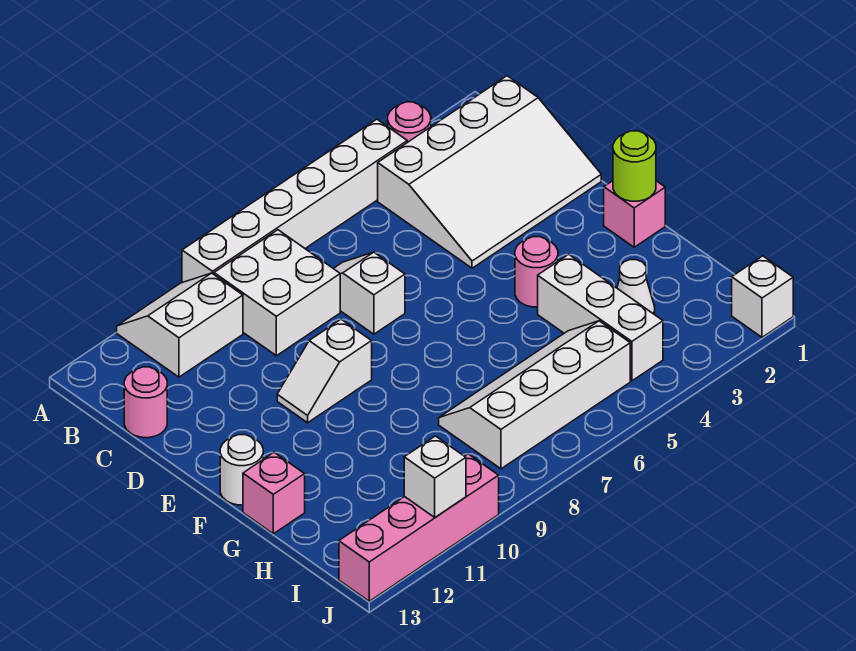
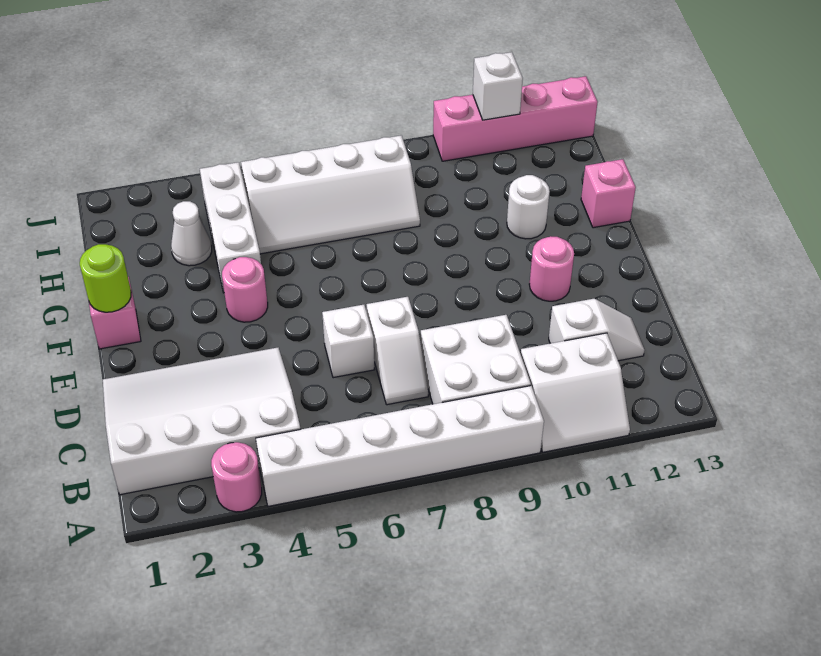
pink round brick C13 level 1 -> pink round brick E11 level 1
white slope E9:E10 level 1 top 9 -> white slope C11:C12 level 1 top 11
white round brick F13 level 1 -> white round brick G11 level 1
white brick J1 level 1 -> white brick D6 level 1

